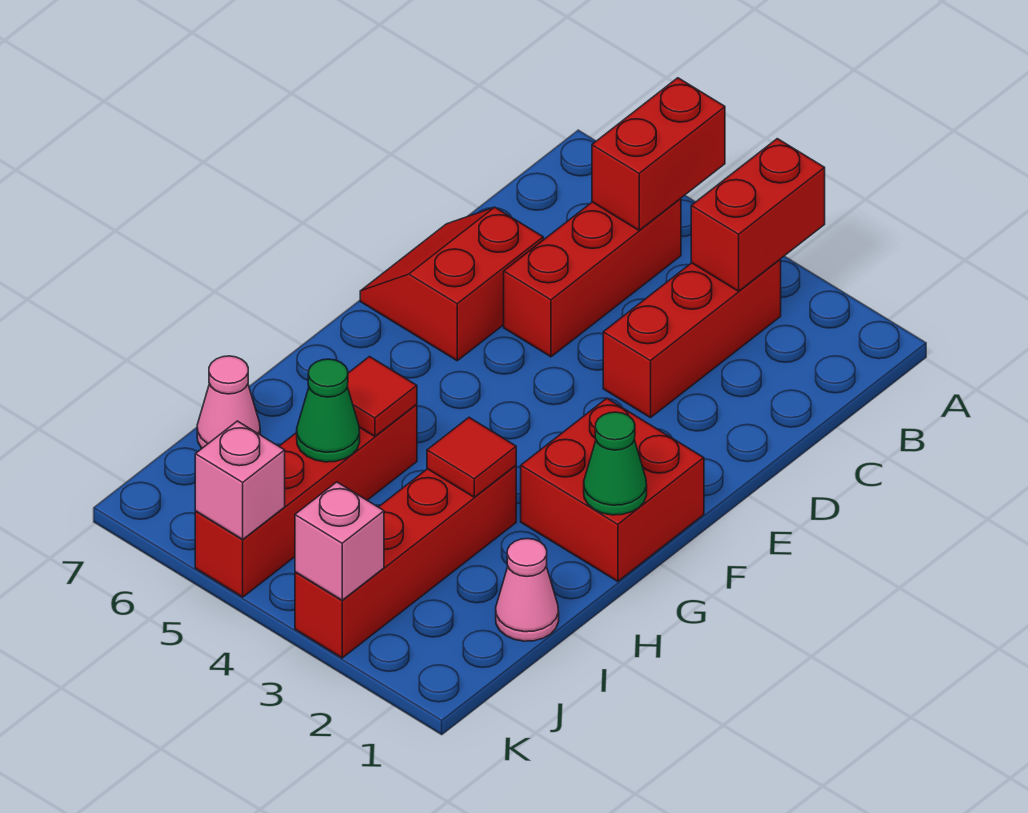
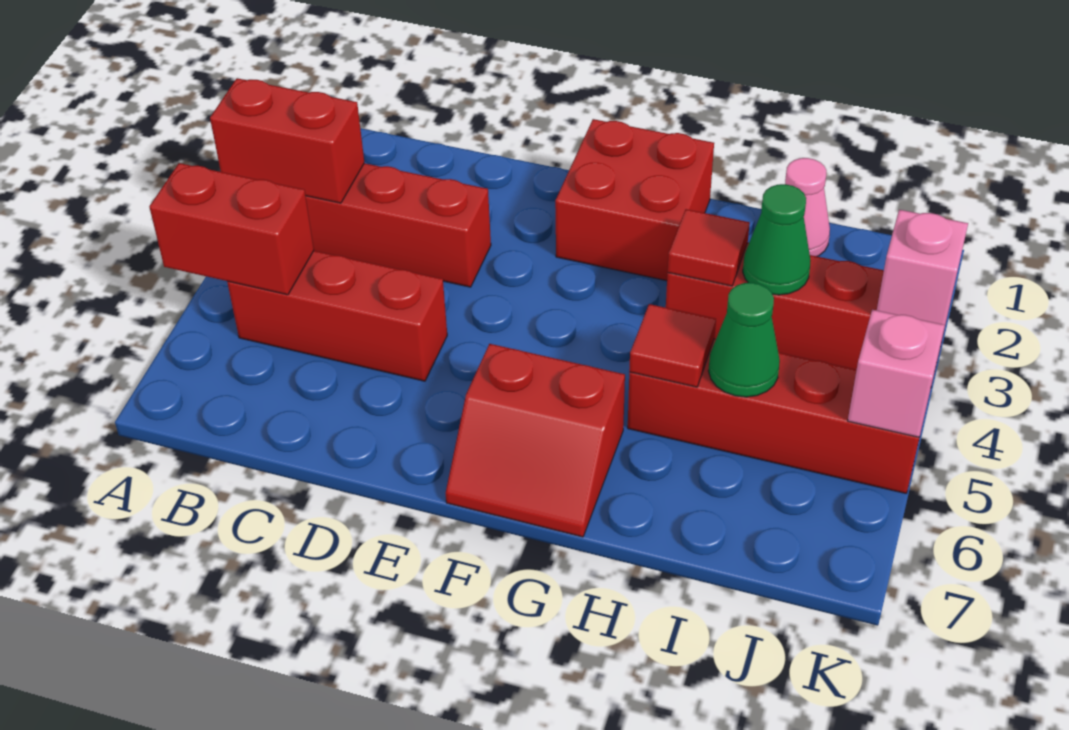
red slope D6:E7 level 1 top 6 -> red slope F6:G7 level 1 top 6
green cone G1 level 2 -> green cone I3 level 2
pink cone I7 level 1 -> none

